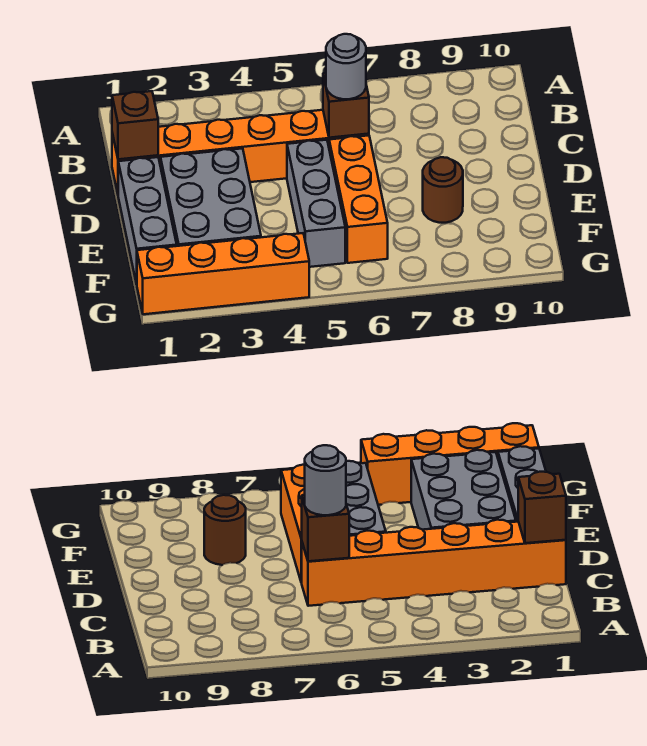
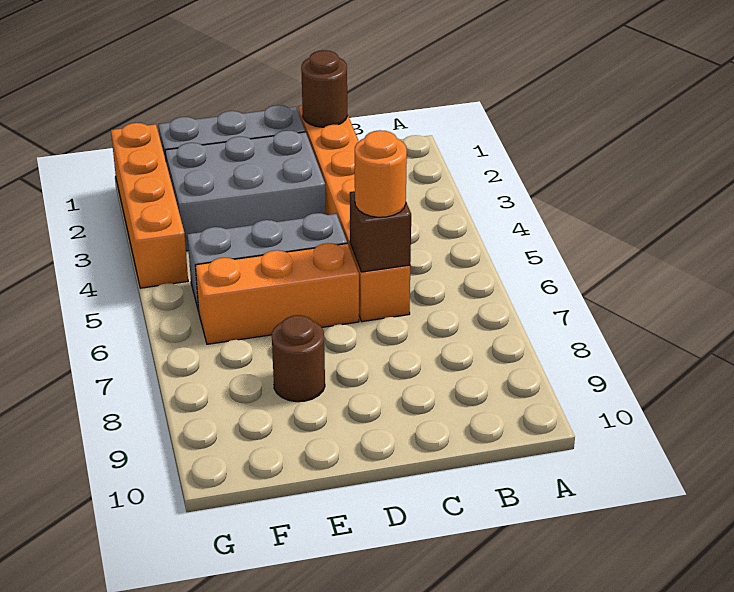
brown brick C1 level 2 -> brown round brick C1 level 2
grey round brick C6 level 3 -> orange round brick C6 level 3

